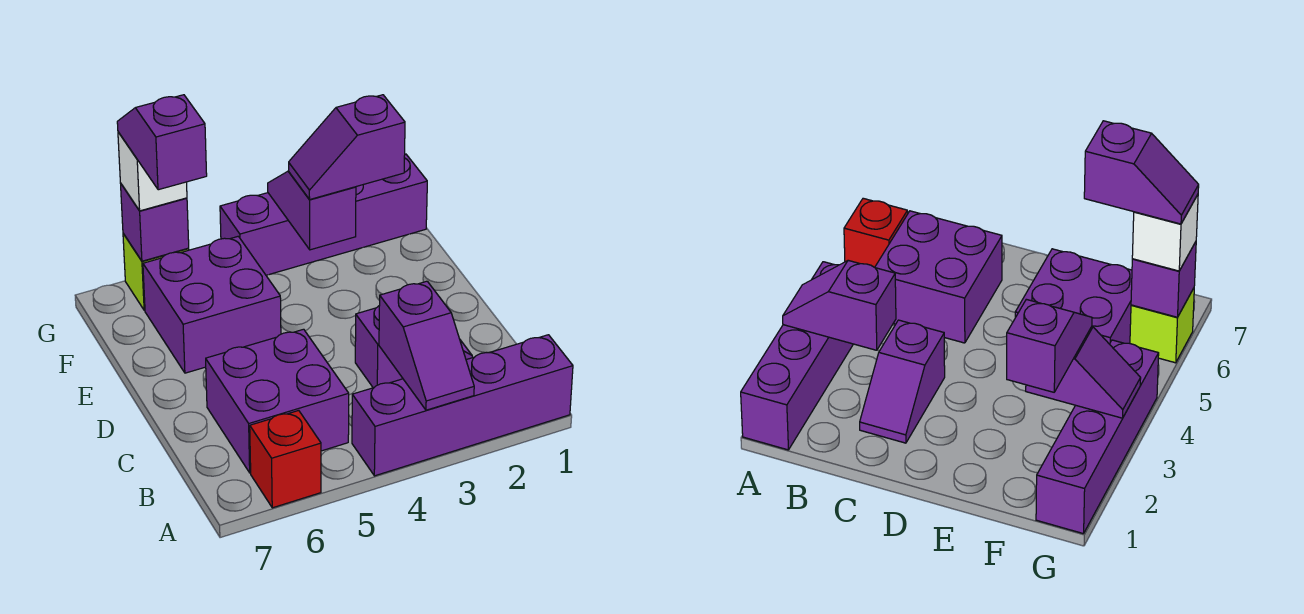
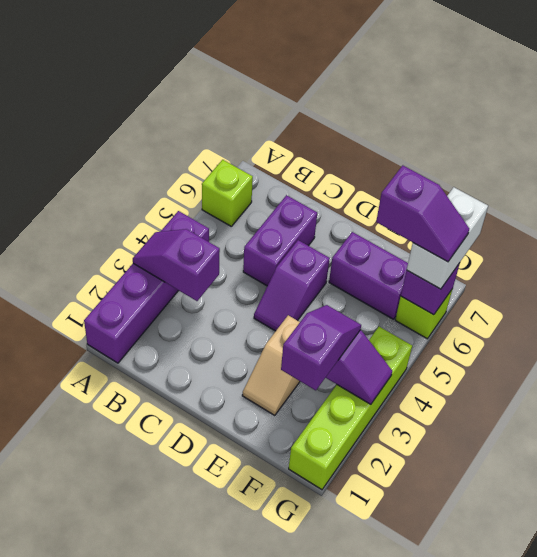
red brick A6 level 1 -> lime brick A6 level 1
purple brick B5:C6 level 1 -> purple brick C5:C6 level 1
purple slope C2:C3 level 1 top 3 -> purple slope D4:D5 level 1 top 5
none -> tan slope E2:E3 level 1 top 3
purple brick E5:F6 level 1 -> purple brick E6:F6 level 1
purple brick G1:G4 level 1 -> lime brick G1:G4 level 1
white brick G6 level 3 -> white brick G6:G7 level 3

